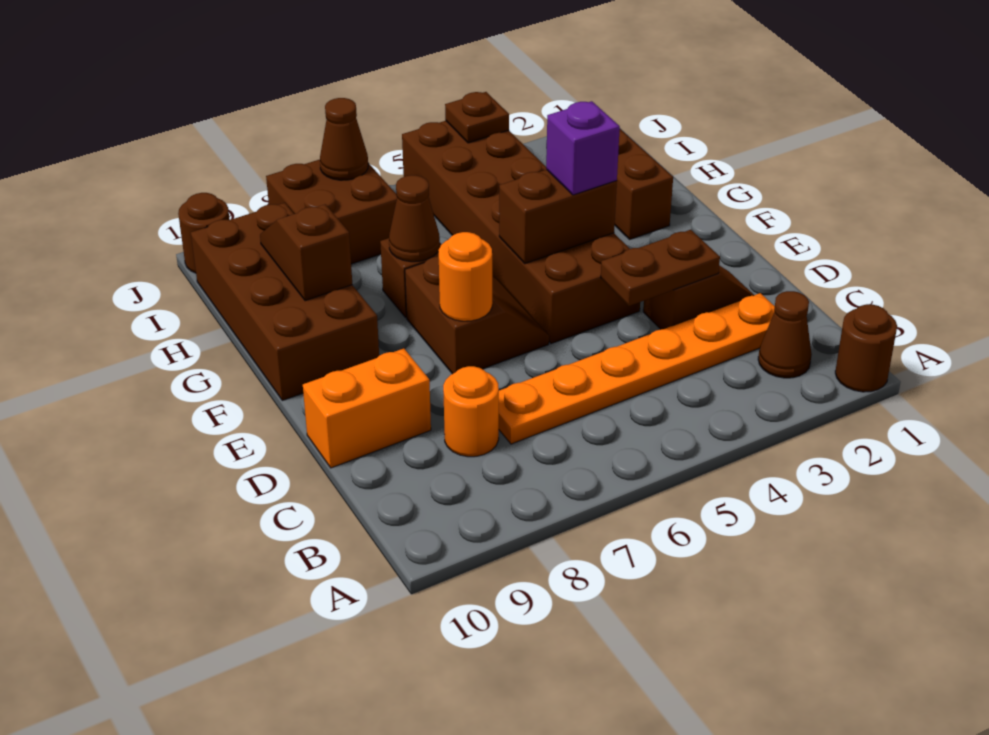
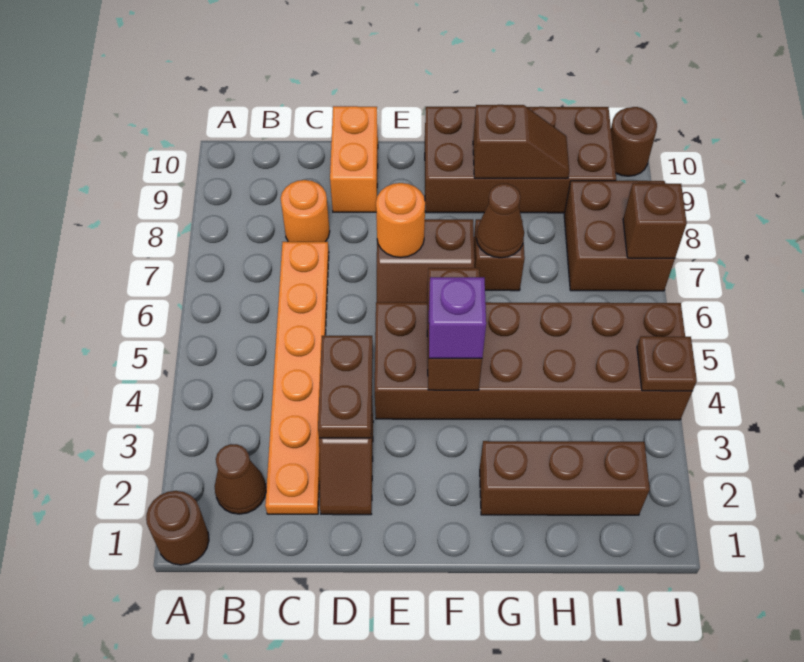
brown cone J7 level 2 -> brown brick J7 level 2

